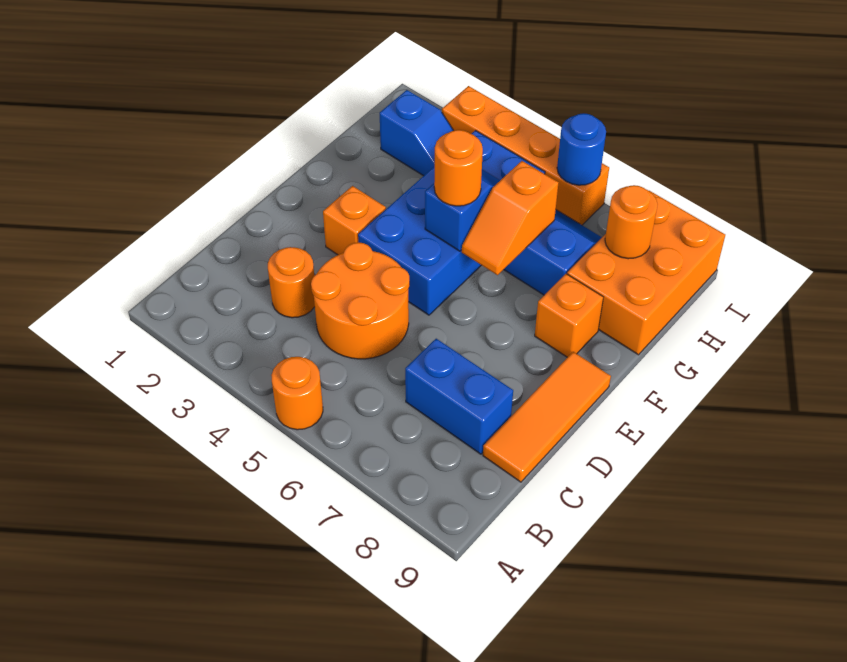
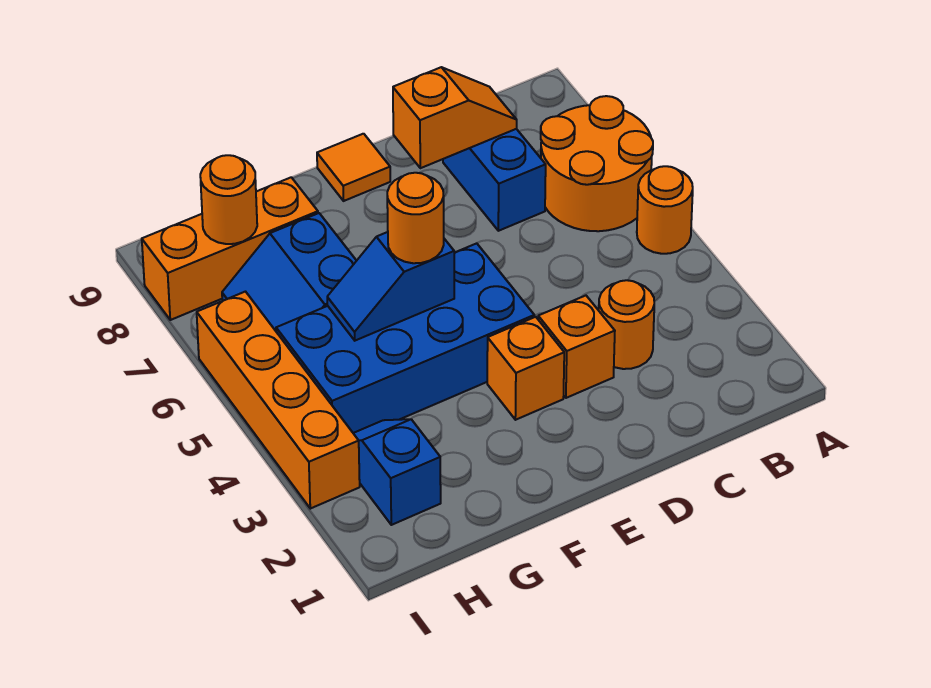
orange round brick C4:D5 level 1 -> orange round brick A6:B7 level 1
orange tile C9:E9 level 1 -> orange tile E9 level 1
orange slope F6:G6 level 2 top G -> orange slope C8:D8 level 2 top D
orange brick F8 level 1 -> orange brick D3 level 1
orange brick G8:I9 level 1 -> orange brick G8:I8 level 1
blue round brick I6 level 2 -> none

